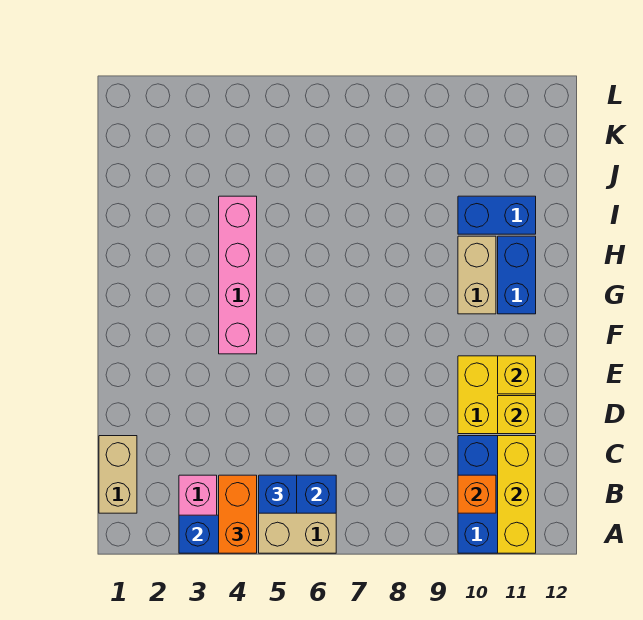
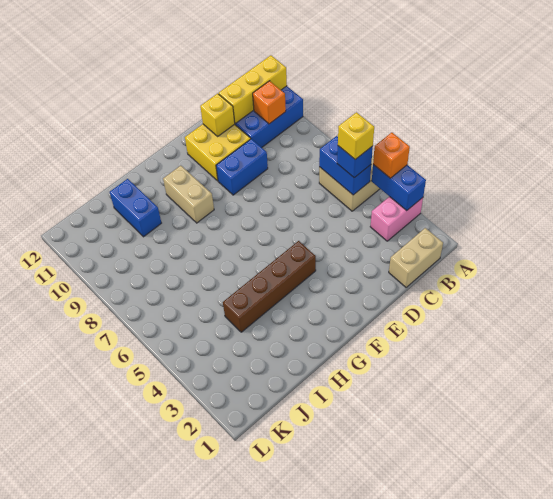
orange brick A4:B4 level 3 -> orange brick A4 level 3
yellow brick E11 level 2 -> yellow brick B5 level 4
pink brick F4:I4 level 1 -> brown brick F4:I4 level 1
tan brick G10:H10 level 1 -> tan brick G9:G10 level 1
blue brick G11:H11 level 1 -> blue brick D9:E9 level 1

